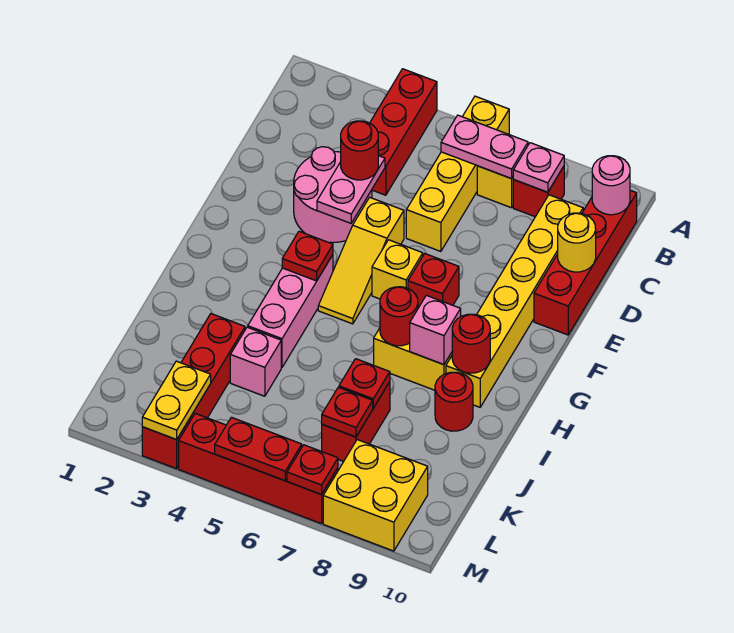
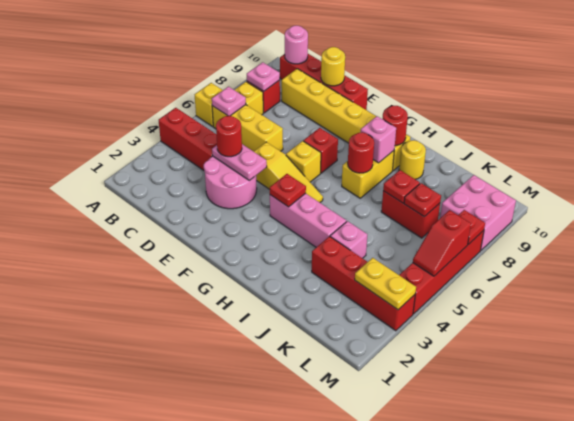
pink plate B6:B7 level 2 -> pink plate B6 level 2
red round brick I9 level 1 -> yellow round brick I9 level 1
yellow brick L8:M9 level 1 -> pink brick L8:M9 level 1
red plate M5:M6 level 2 -> red slope M5:M6 level 2 top 6

